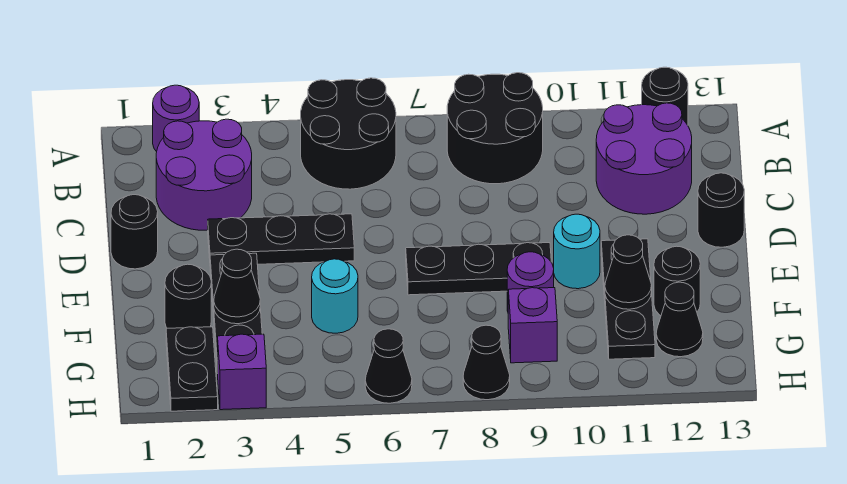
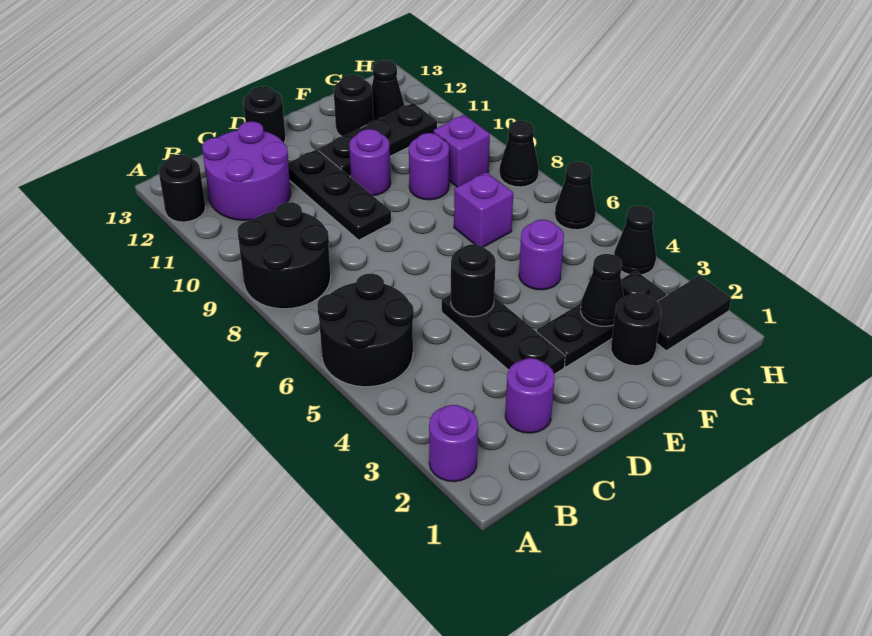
purple round brick B2:C3 level 1 -> purple round brick C2 level 1
black round brick D1 level 1 -> black round brick D5 level 2
black plate E7:E9 level 1 -> black plate D9:D11 level 1
cyan round brick E10 level 1 -> purple round brick E10 level 1
cyan round brick F5 level 1 -> purple round brick F5 level 1
black cone F11 level 2 -> black cone H4 level 1
black plate G2:H2 level 1 -> black tile G2:H2 level 1
purple brick H3 level 1 -> purple brick F7 level 1

